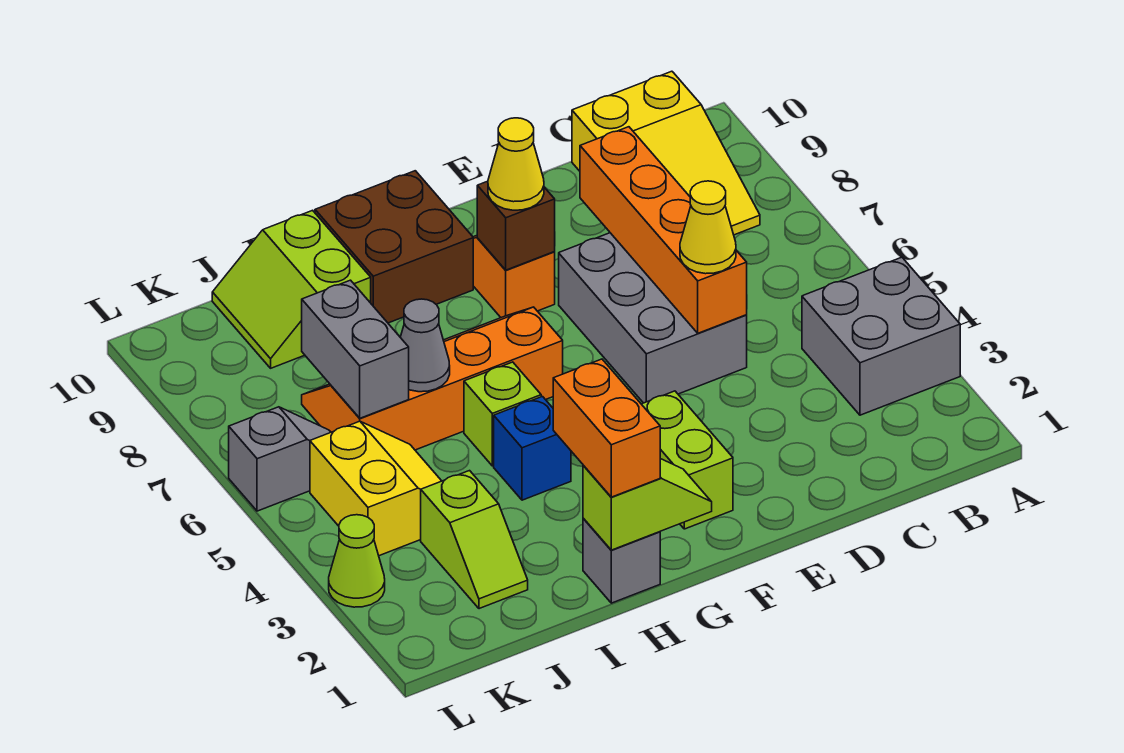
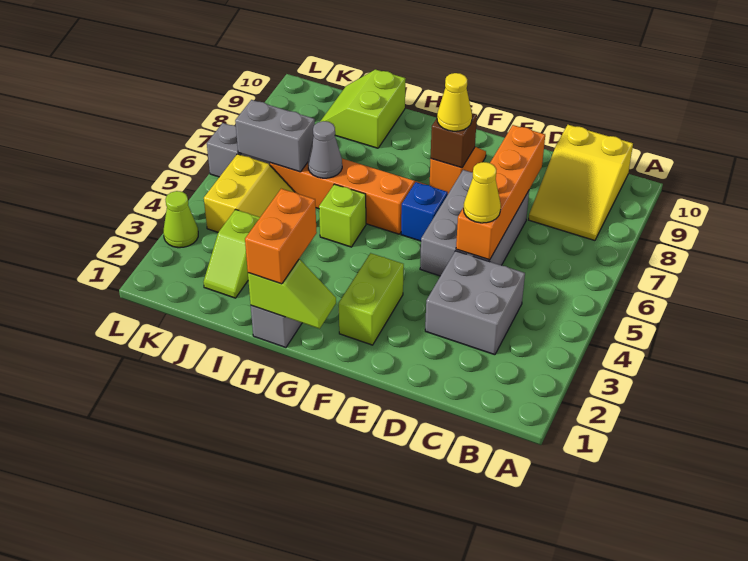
grey brick A3:B4 level 1 -> grey brick C3:D4 level 1
brown brick G9:H10 level 1 -> none
blue brick H4 level 1 -> blue brick F6 level 1
grey brick J6:J7 level 2 -> grey brick J6:K6 level 2

